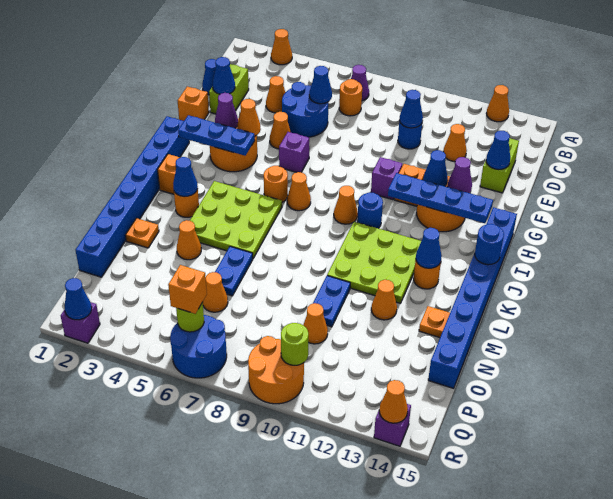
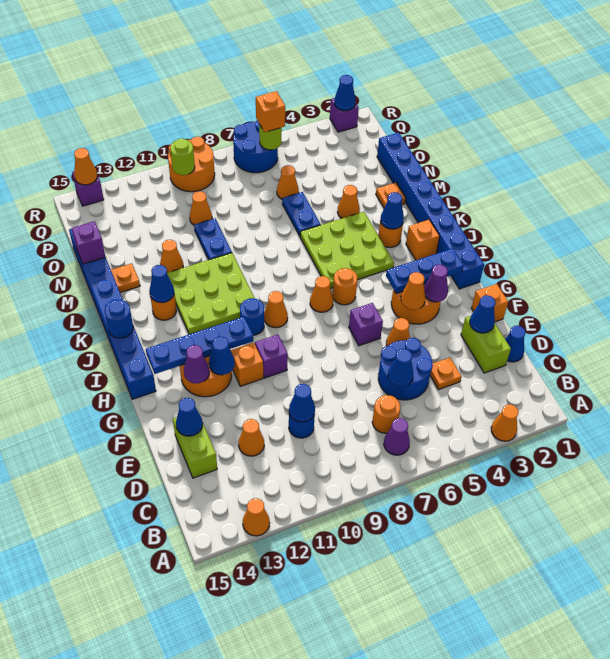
orange cone D4 level 1 -> orange plate D4 level 1
none -> purple brick N15 level 2

